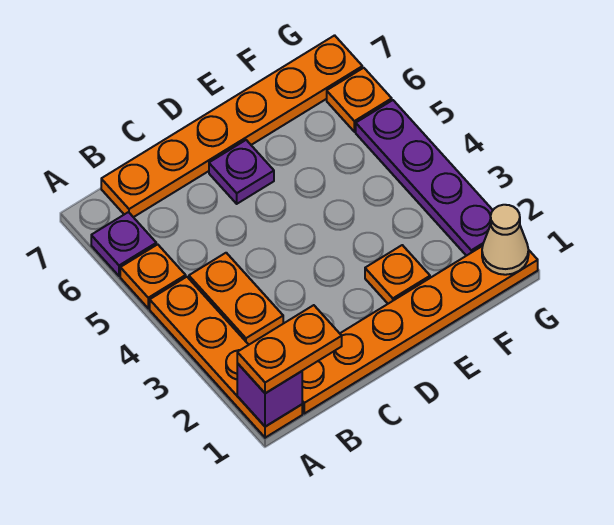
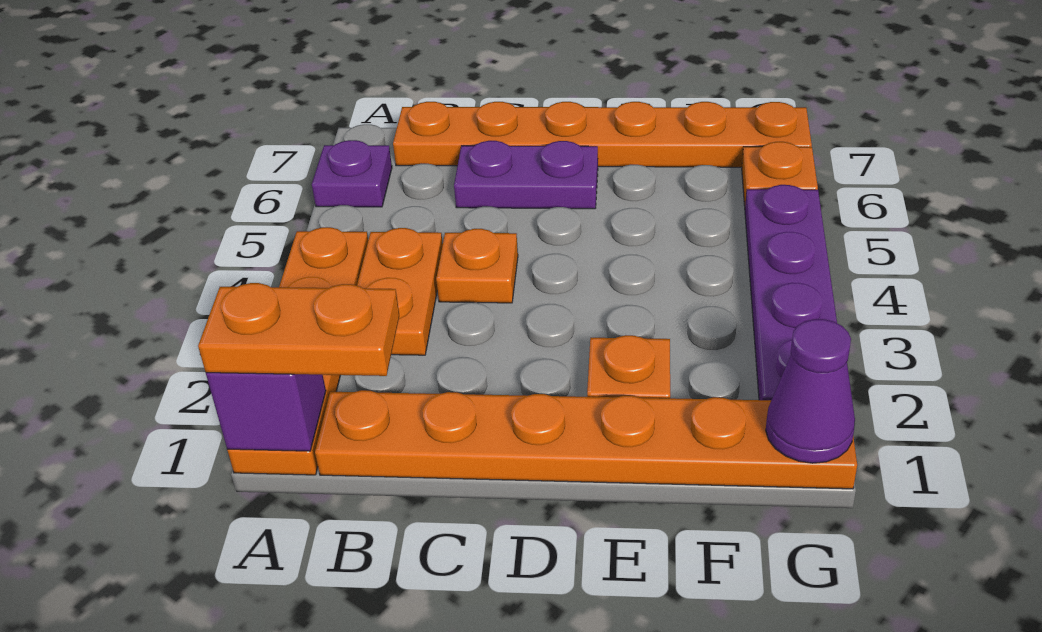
orange plate A5 level 1 -> orange plate C4 level 1
purple plate D6 level 1 -> purple plate C6:D6 level 1
tan cone G1 level 2 -> purple cone G1 level 2

